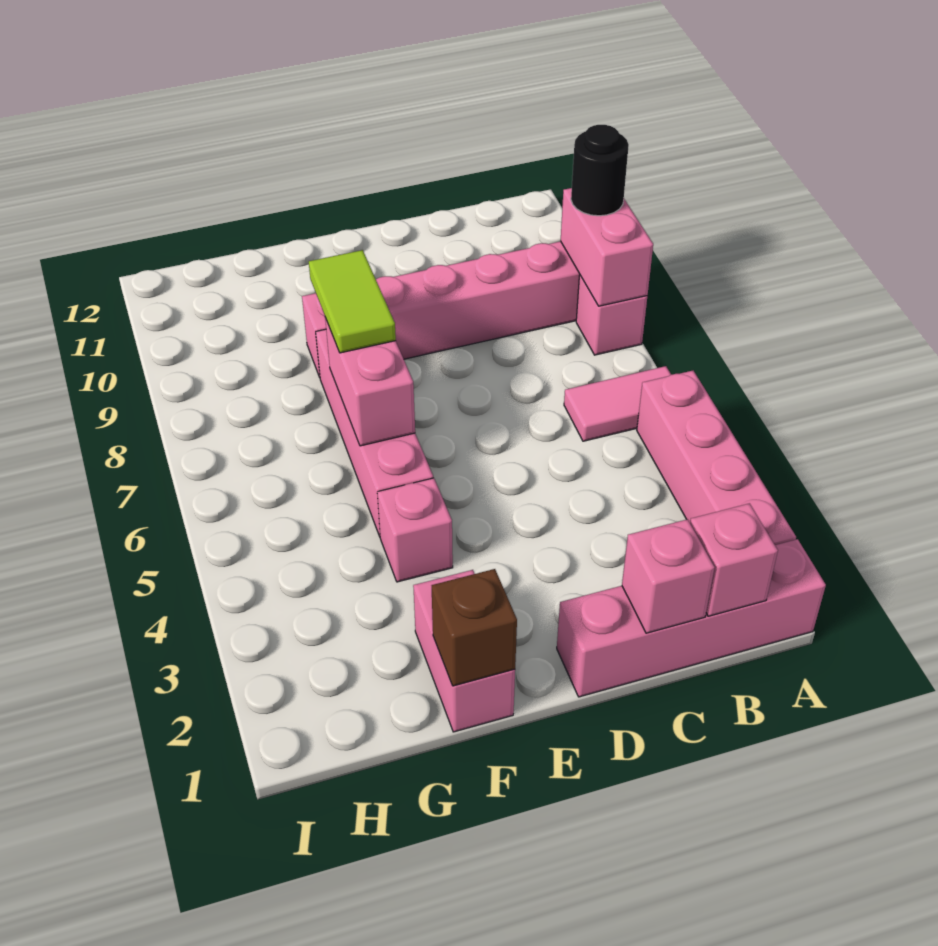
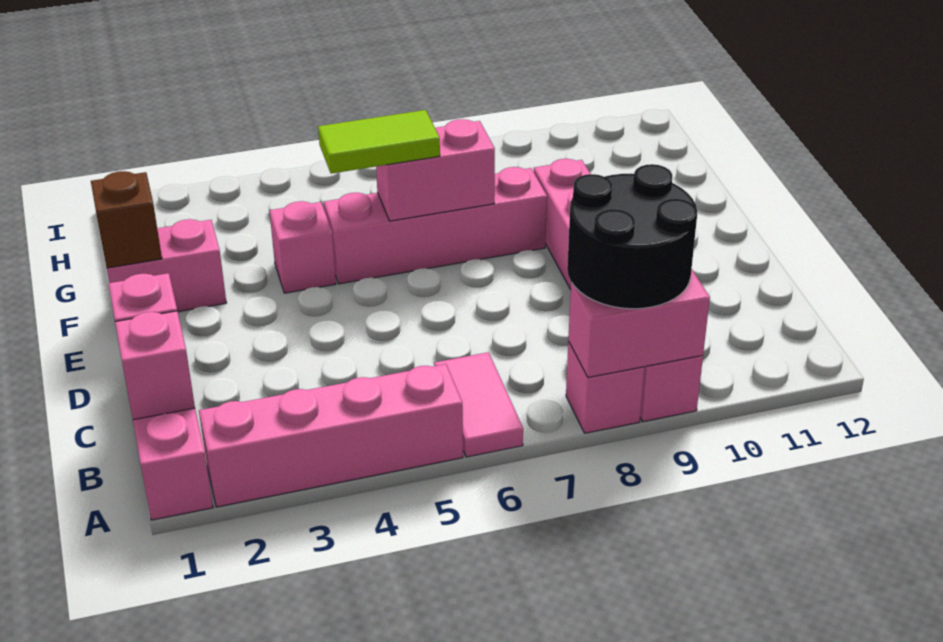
black round brick A9 level 3 -> black round brick A8:B9 level 3
lime tile F7:F8 level 3 -> lime tile F5:F6 level 3

